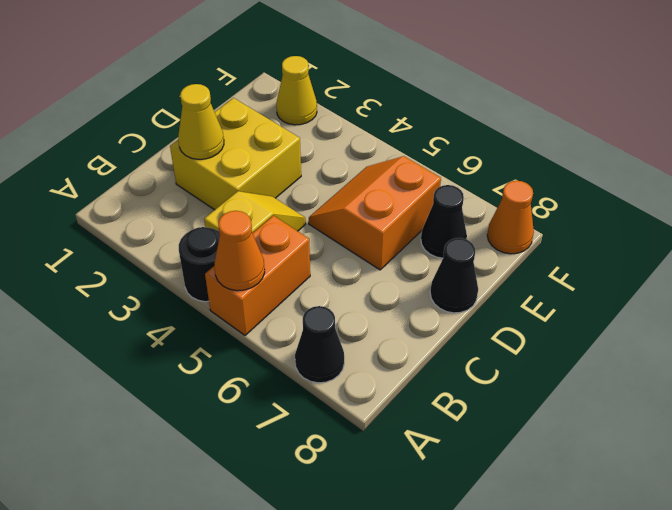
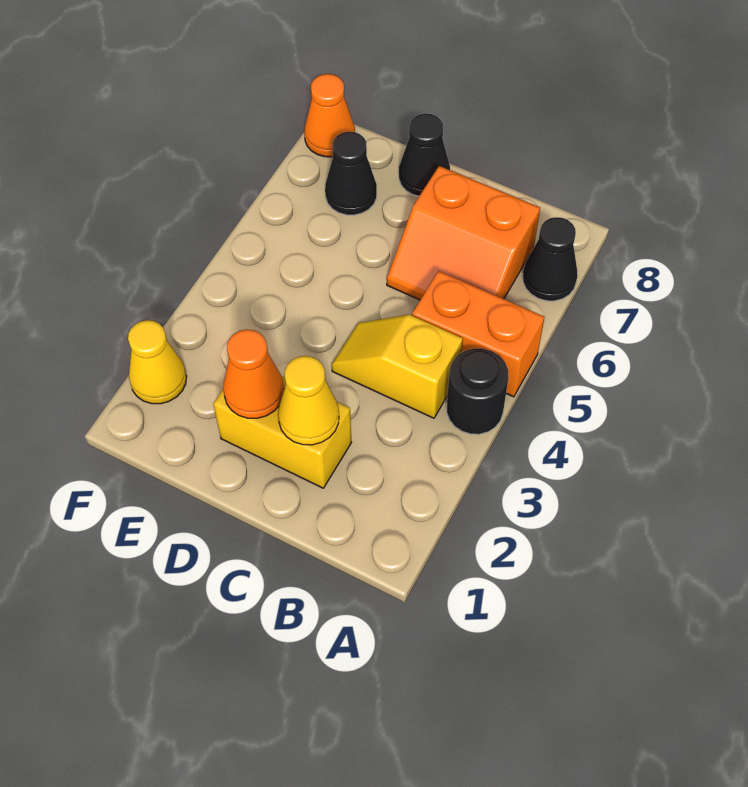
orange cone A5 level 2 -> orange cone D2 level 2
yellow brick C2:D3 level 1 -> yellow brick C2:D2 level 1
orange slope D5:E6 level 1 top 6 -> orange slope B6:C7 level 1 top 7

